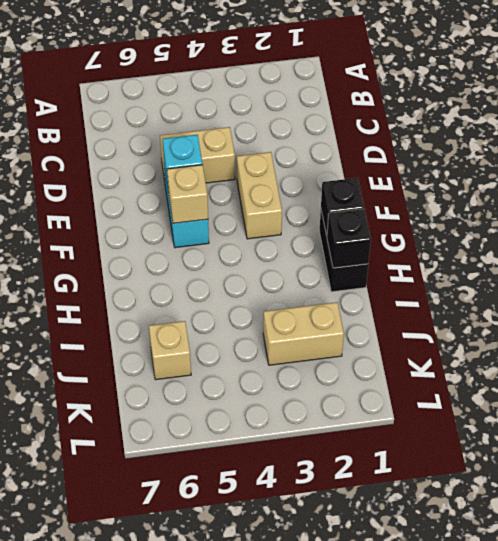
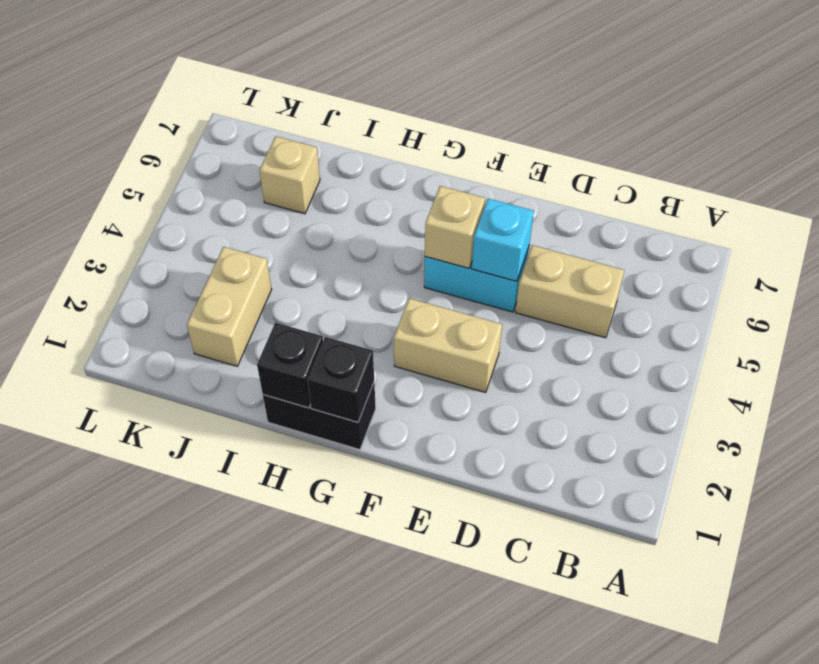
tan brick D4:D5 level 1 -> tan brick C5:D5 level 1

